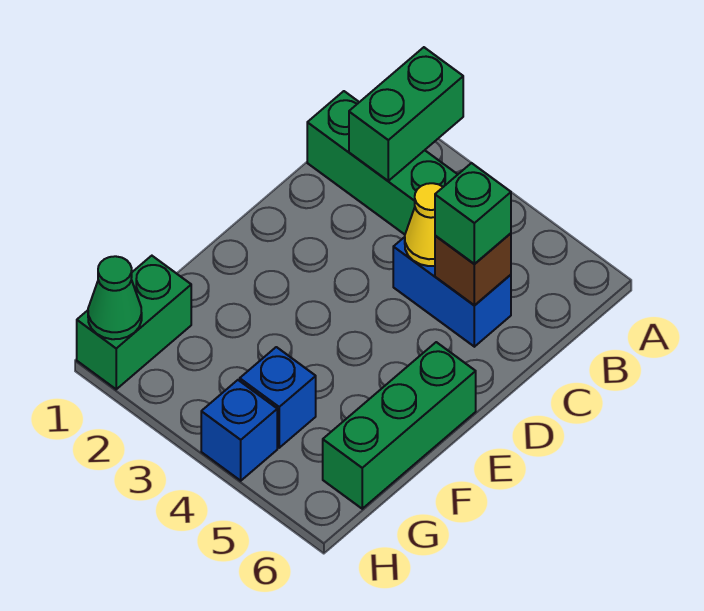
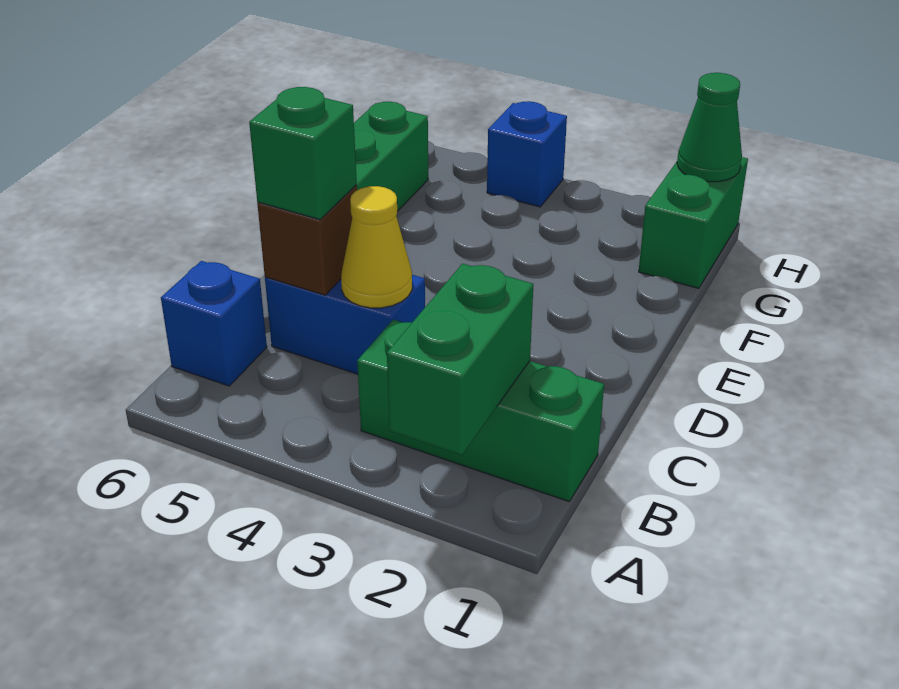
blue brick G4 level 1 -> blue brick B6 level 1

